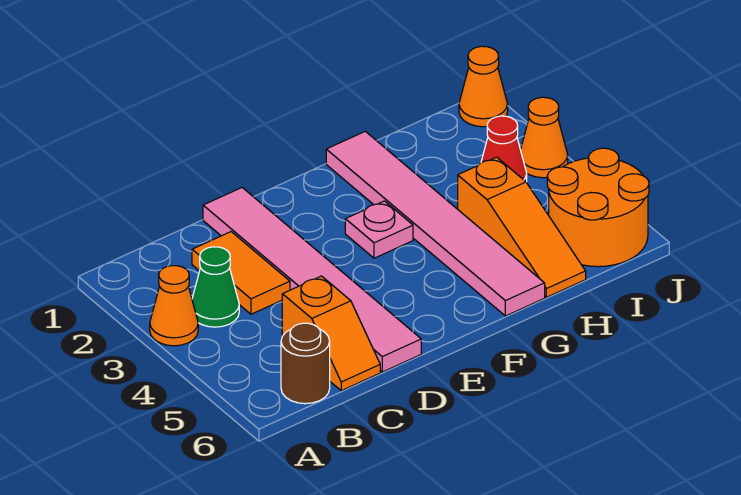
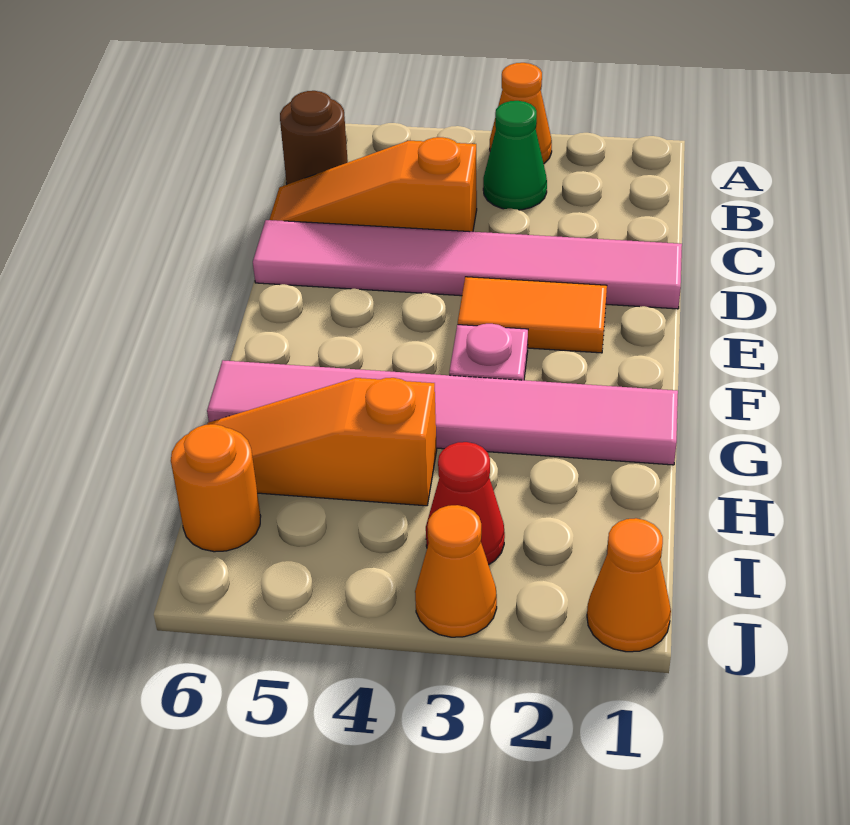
orange tile C2:C3 level 1 -> orange tile E2:E3 level 1
orange slope C5:C6 level 1 top 5 -> orange slope C4:C6 level 1 top 4
orange round brick I5:J6 level 1 -> orange round brick I6 level 1

